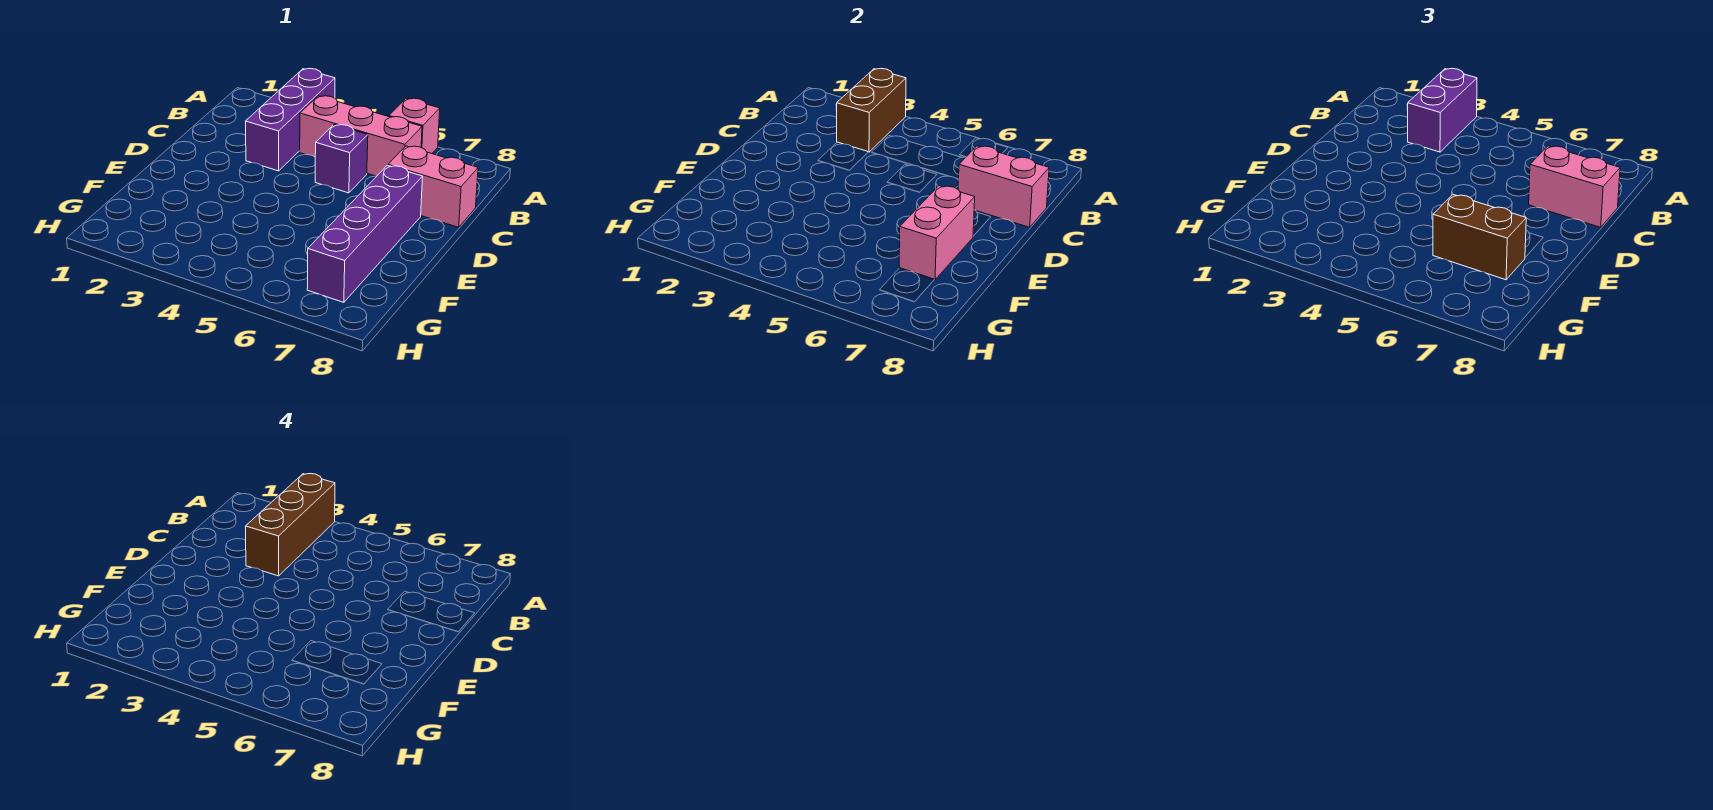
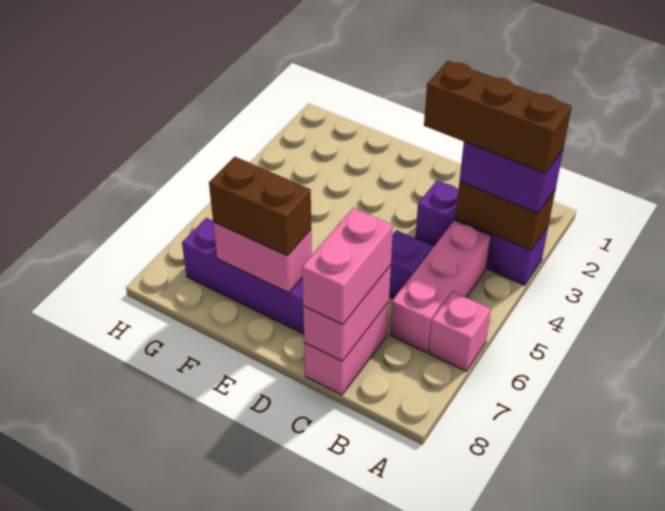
brown brick F6:F7 level 3 -> brown brick E7:F7 level 3

